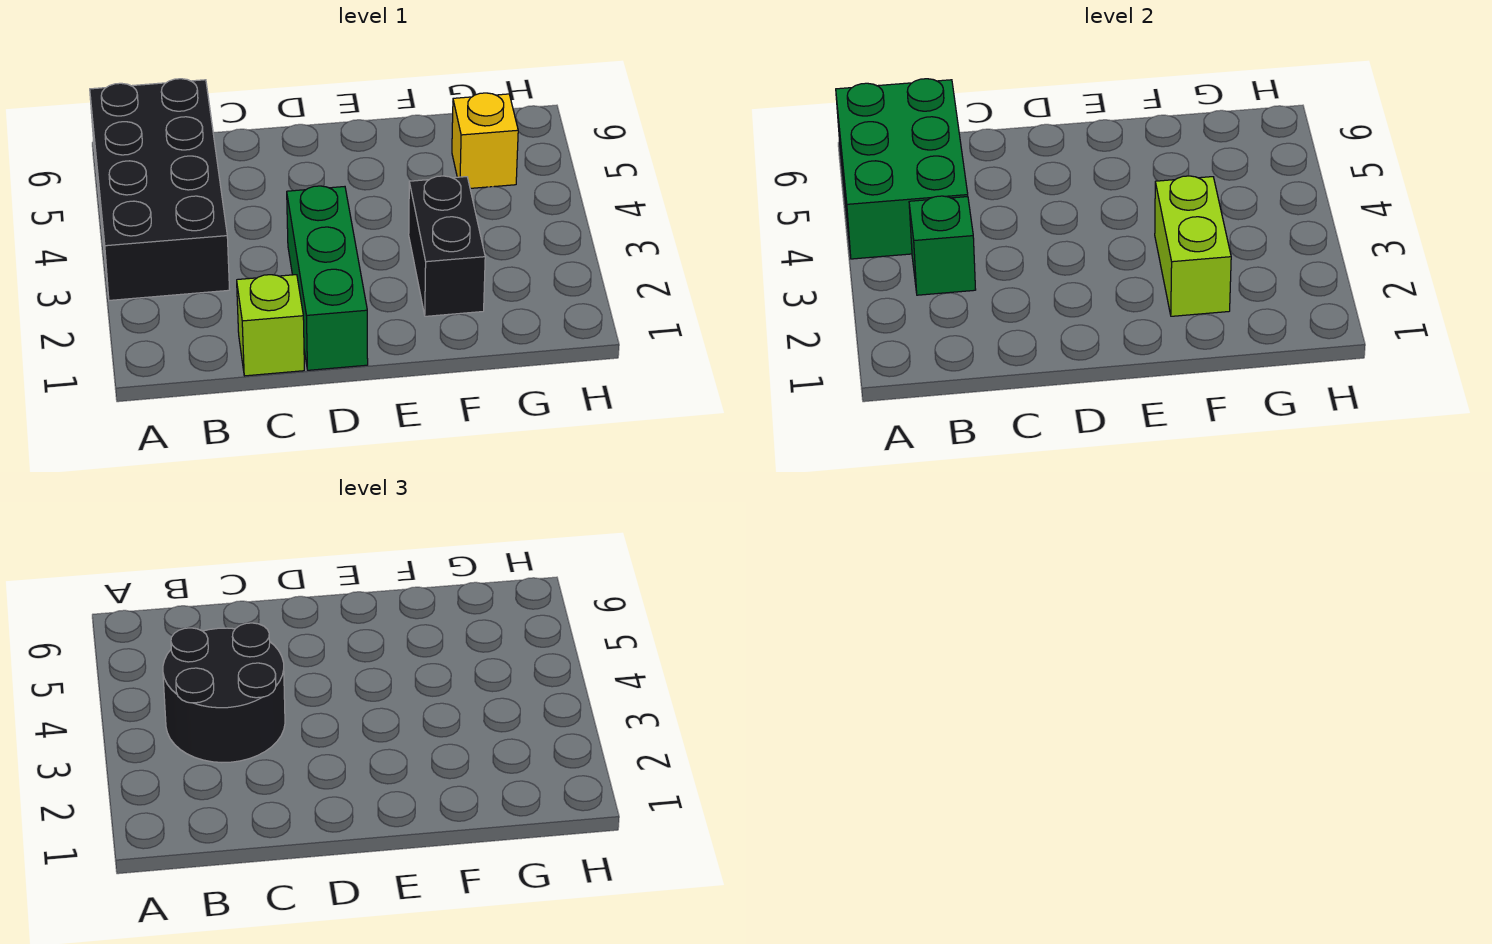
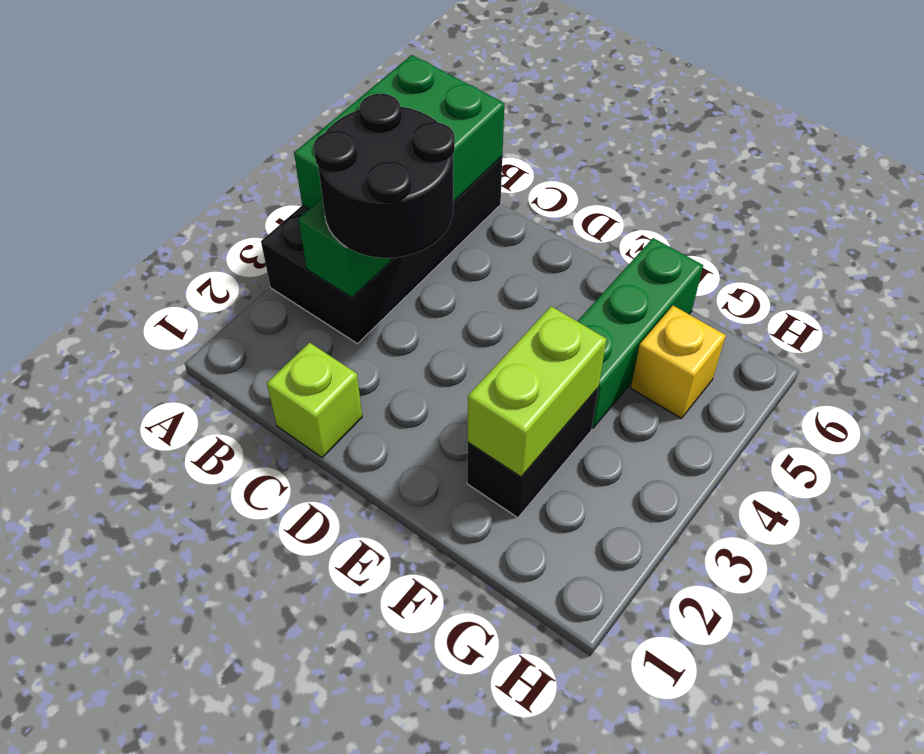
green brick D1:D3 level 1 -> green brick F4:F6 level 1

